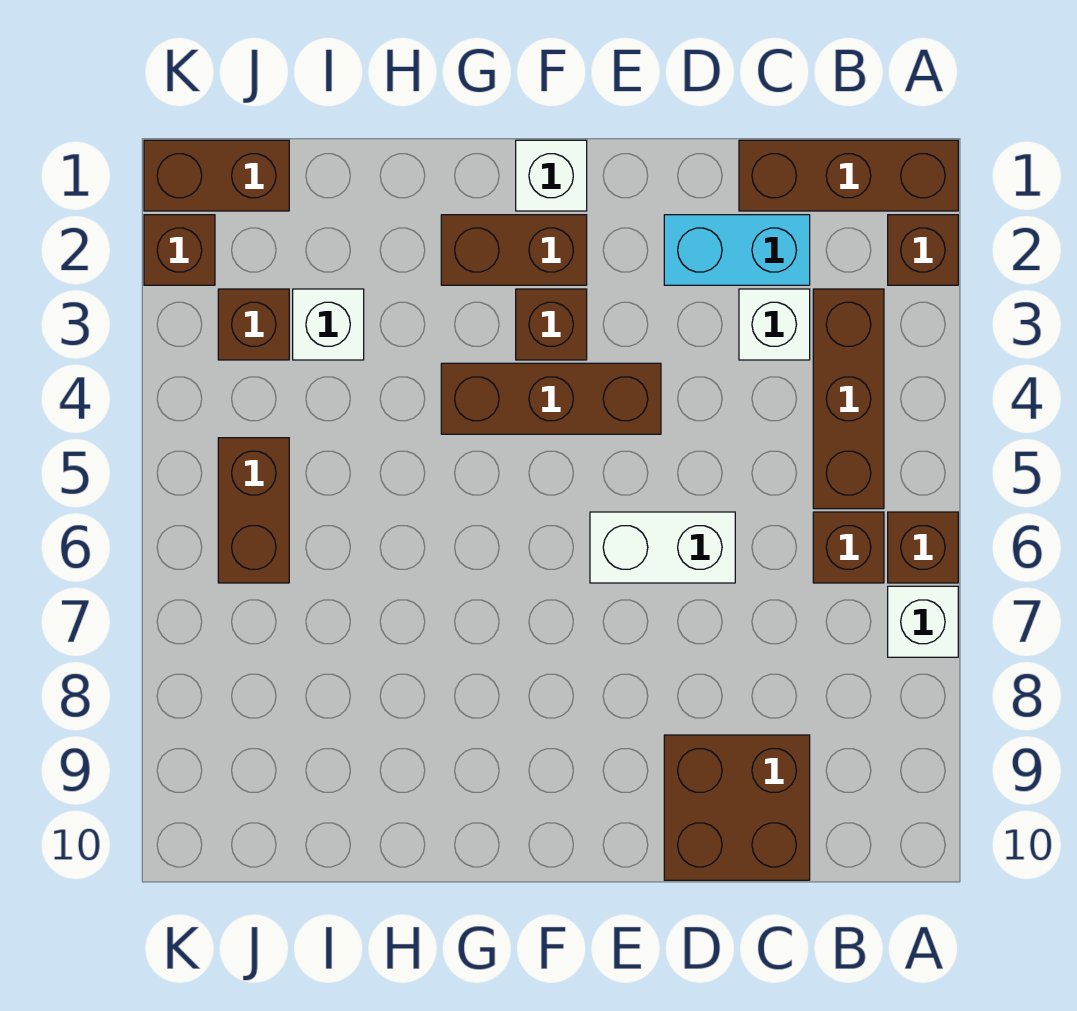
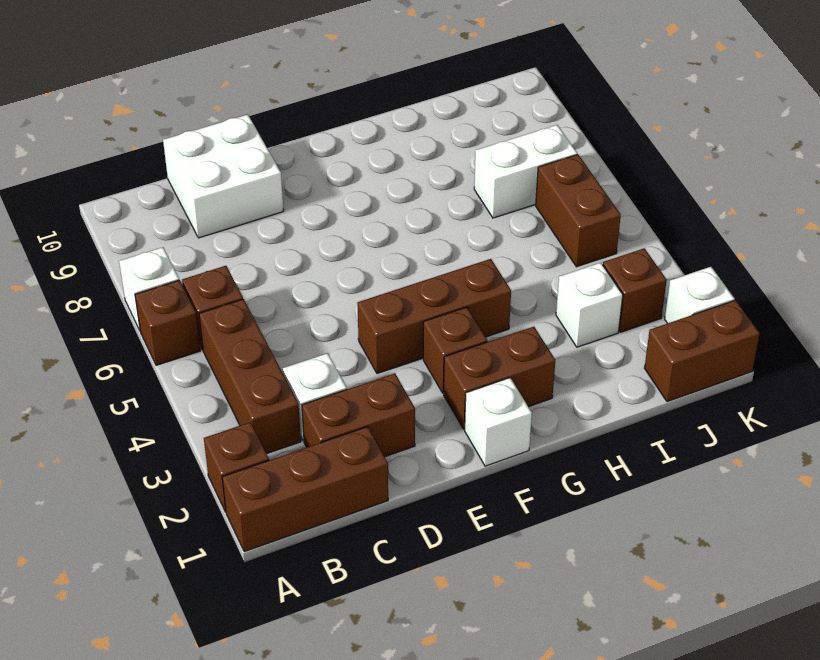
cyan brick C2:D2 level 1 -> brown brick C2:D2 level 1
brown brick C9:D10 level 1 -> white brick C9:D10 level 1
white brick D6:E6 level 1 -> white brick I7:J7 level 1
brown brick K2 level 1 -> white brick K2 level 1

